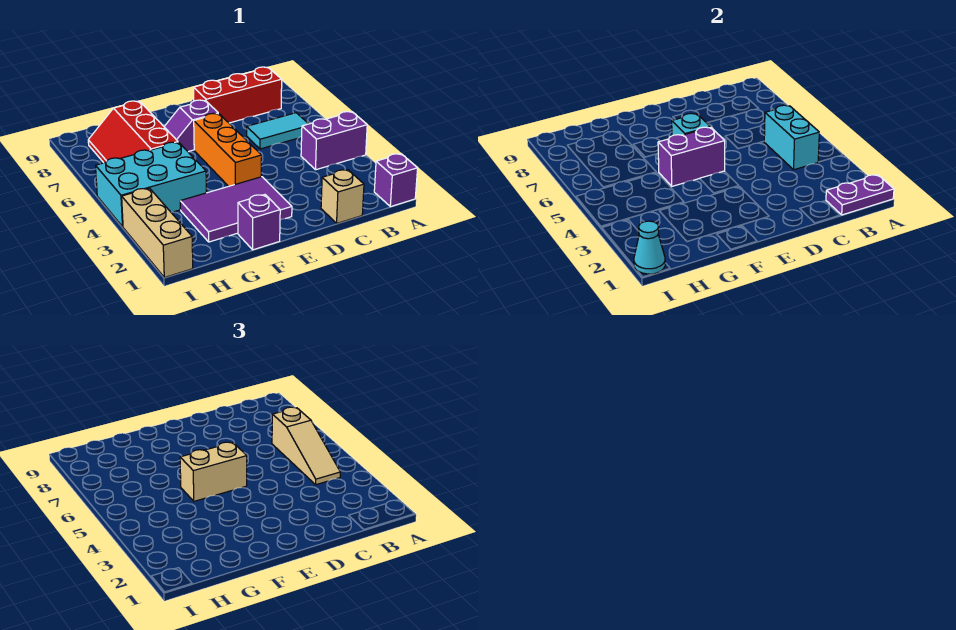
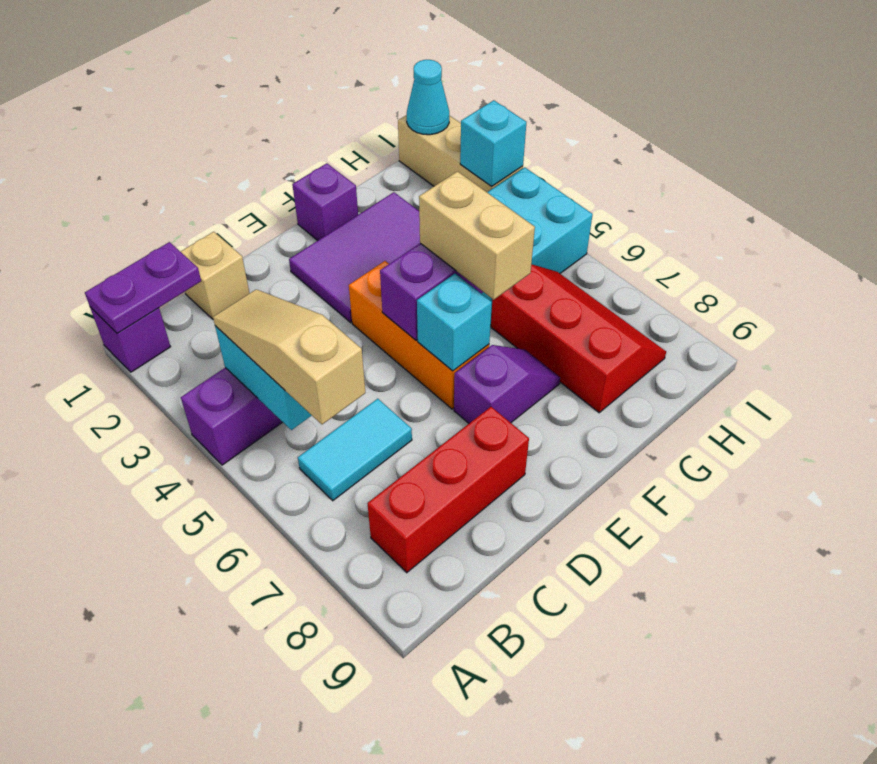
tan brick E5:F5 level 3 -> tan brick F5:F6 level 3
none -> cyan brick I3 level 2

